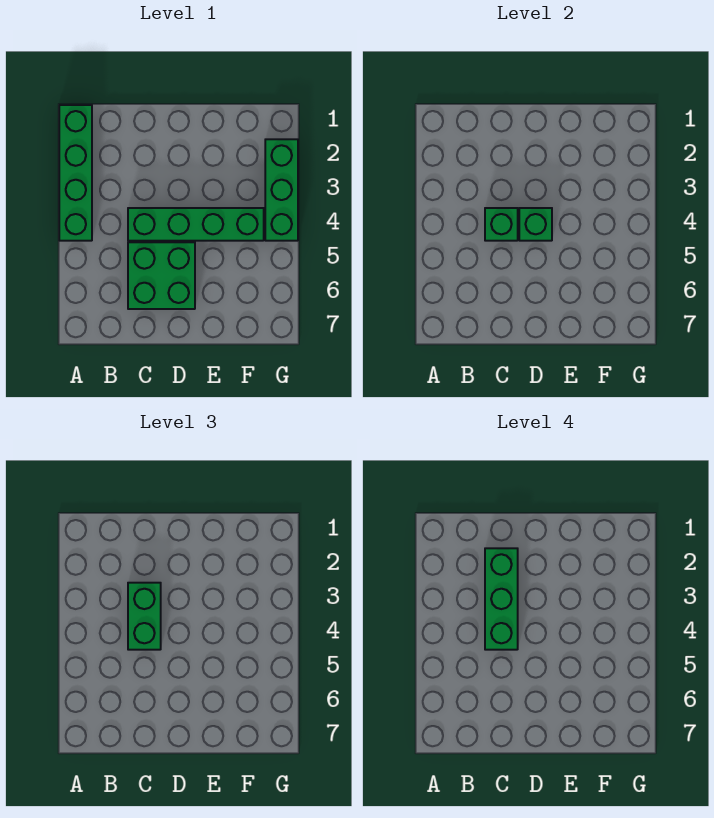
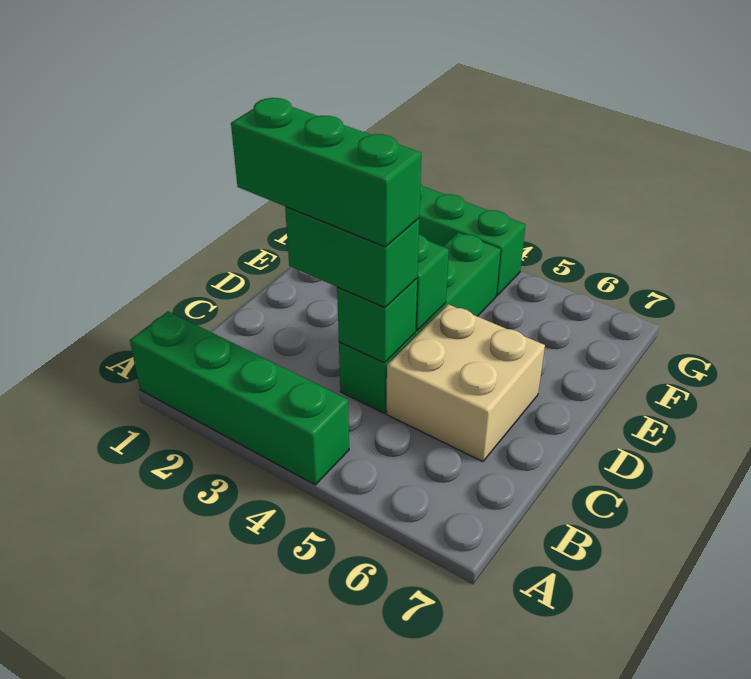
green brick C5:D6 level 1 -> tan brick C5:D6 level 1

